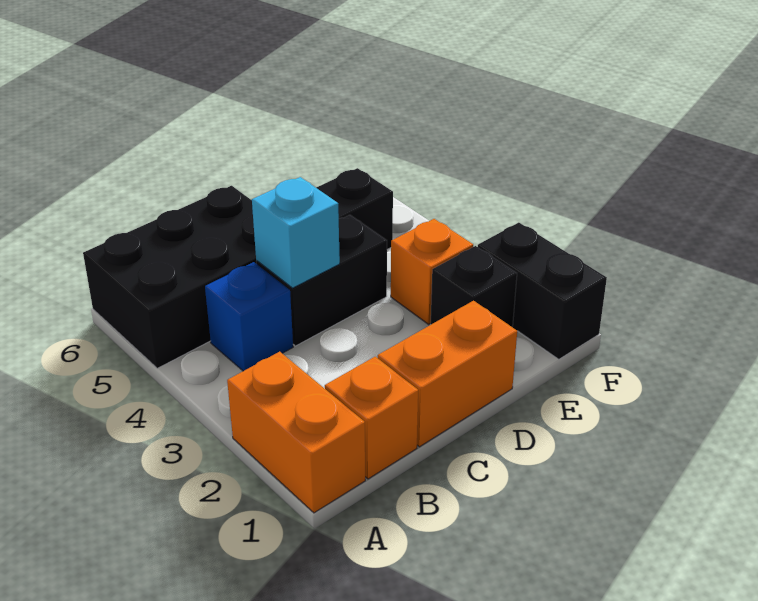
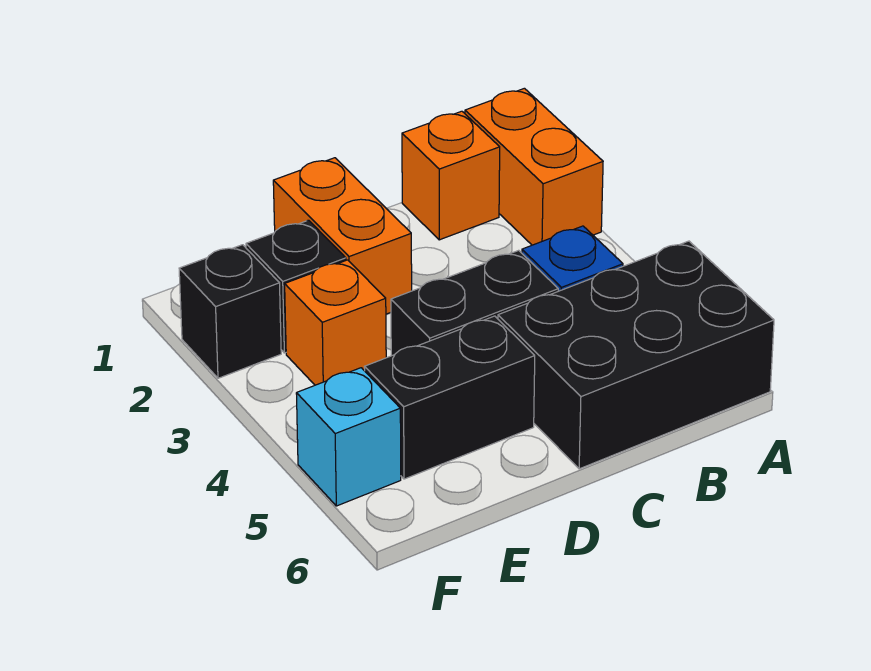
orange brick C1:D1 level 1 -> orange brick D1:D2 level 1
cyan brick C4 level 2 -> cyan brick F5 level 1
black brick F1:F2 level 1 -> black brick F2 level 1

